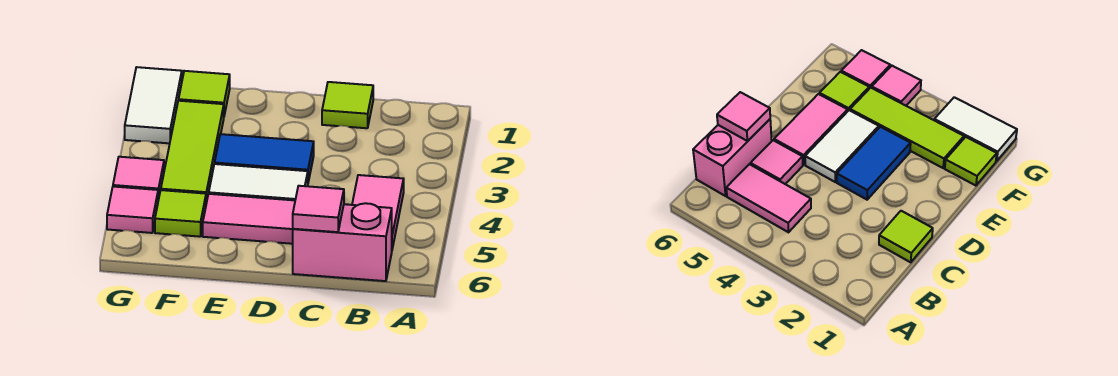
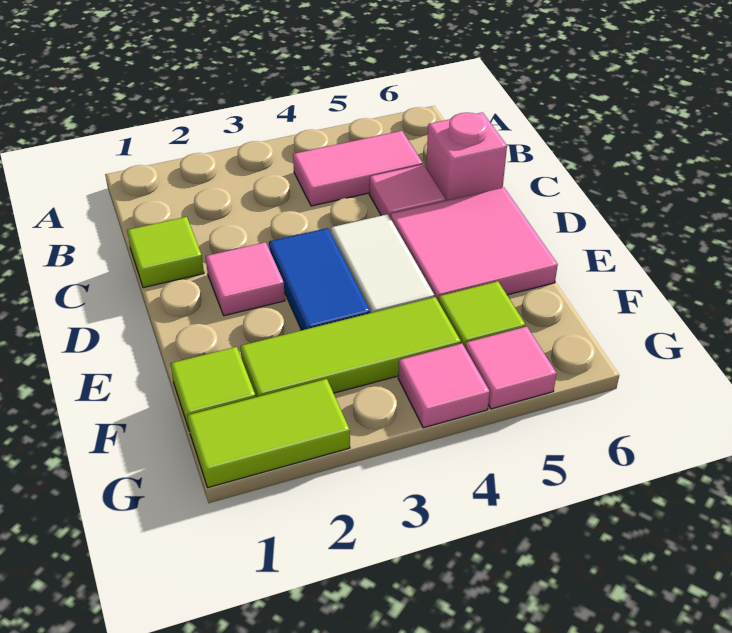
pink brick B6:C6 level 1 -> pink brick C6 level 1
pink tile C6 level 2 -> pink tile D2 level 1
pink tile D5:E5 level 1 -> pink tile D5:E6 level 1
white tile G1:G2 level 1 -> lime tile G1:G2 level 1

